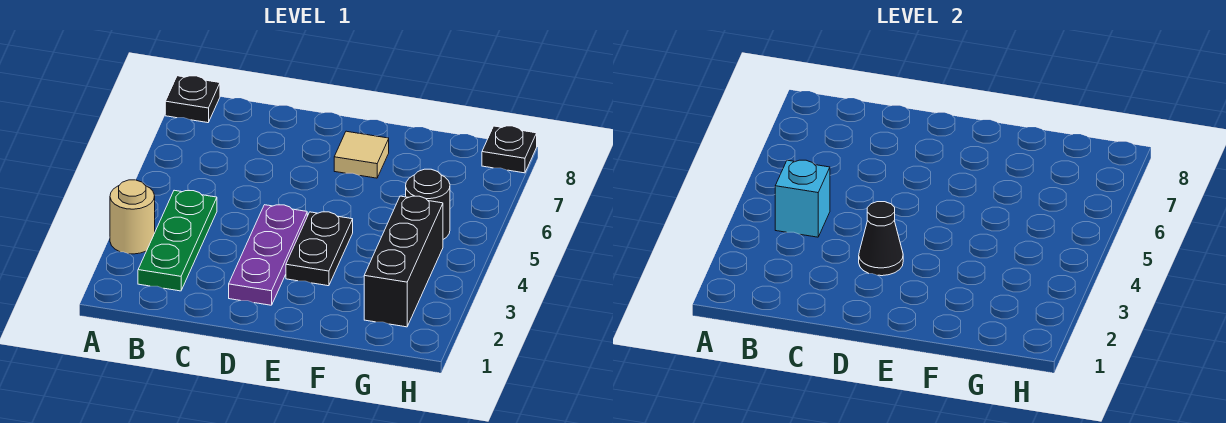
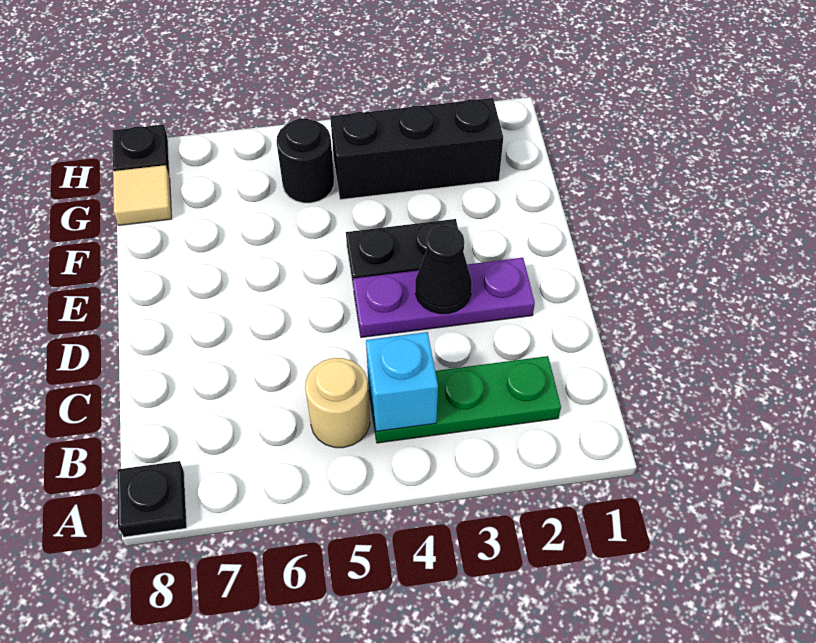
tan round brick A3 level 1 -> tan round brick B5 level 1
tan tile E7 level 1 -> tan tile G8 level 1

